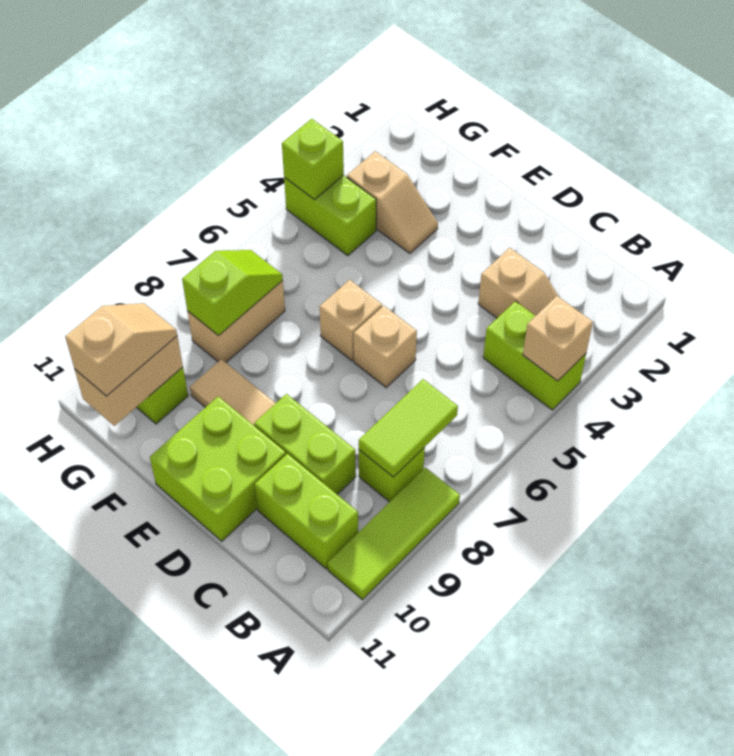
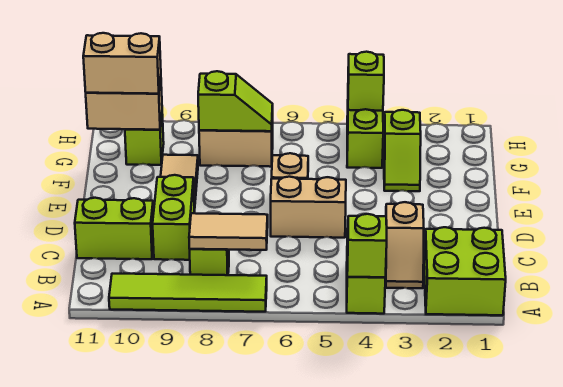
tan brick A4 level 2 -> lime brick A4 level 2
lime tile A8:A10 level 1 -> lime tile A7:A10 level 1
lime tile B7:B8 level 2 -> tan tile B7:B8 level 2
lime brick B10:C10 level 1 -> lime brick C10:C11 level 1
tan brick D6 level 1 -> tan brick D5:D6 level 1
lime brick D10:E11 level 1 -> lime brick A1:B2 level 1
tan slope F3:G3 level 1 top G -> lime slope F3:G3 level 1 top G
tan slope G10:G11 level 3 top 11 -> tan brick G10:G11 level 3

